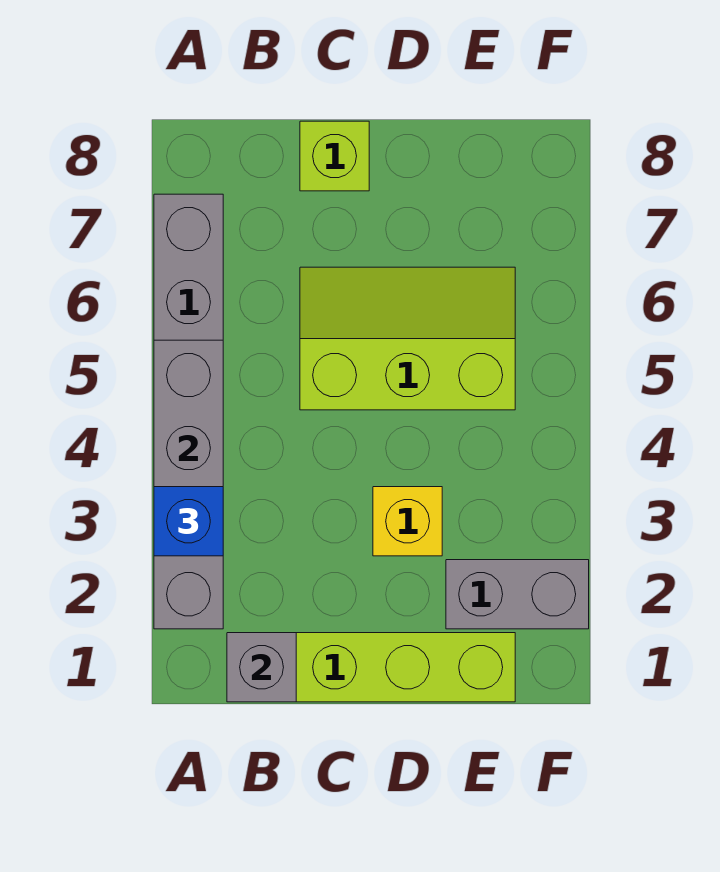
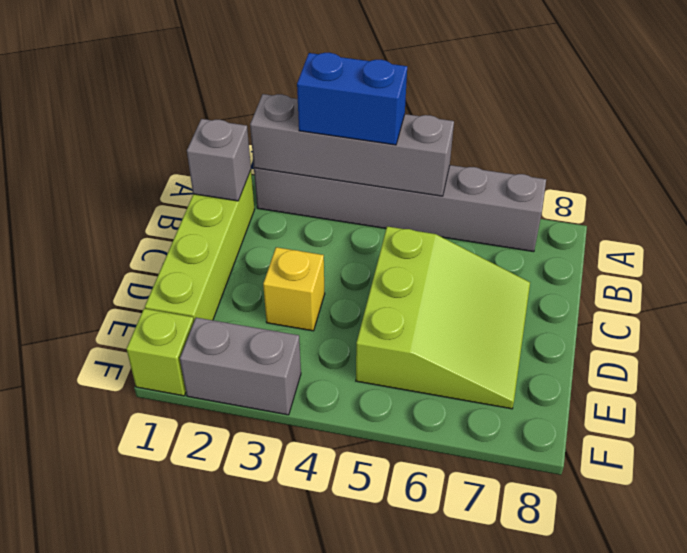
blue brick A3 level 3 -> blue brick A3:A4 level 3
lime slope C5:E6 level 1 top 5 -> lime slope C5:E7 level 1 top 5
lime brick C8 level 1 -> lime brick F1 level 1
grey brick E2:F2 level 1 -> grey brick F2:F3 level 1

